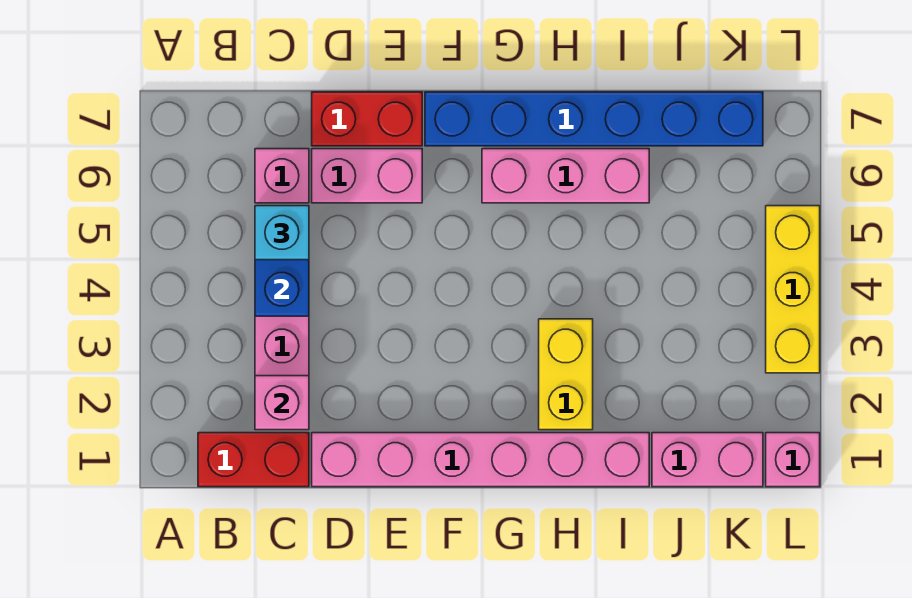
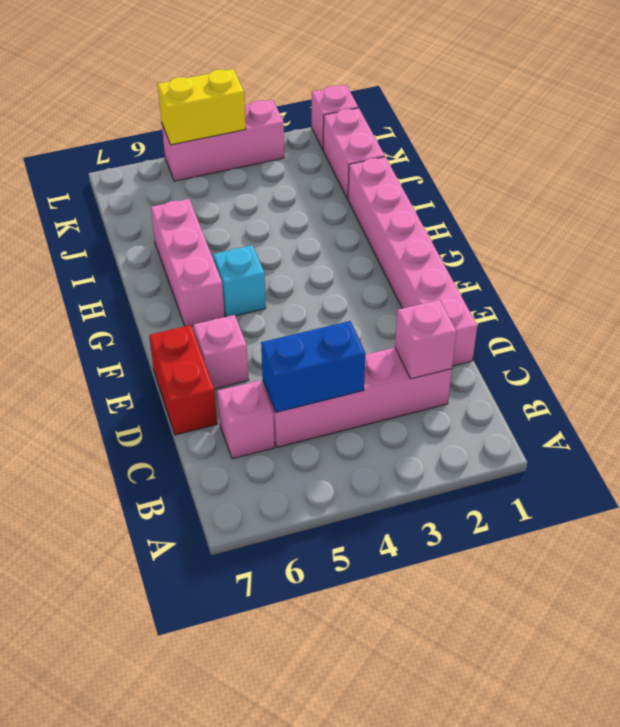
red brick B1:C1 level 1 -> none
cyan brick C5 level 3 -> cyan brick G5 level 1
pink brick D6:E6 level 1 -> pink brick E6 level 1
blue brick F7:K7 level 1 -> none
yellow brick H2:H3 level 1 -> yellow brick L4:L5 level 2
yellow brick L3:L5 level 1 -> pink brick L3:L5 level 1

